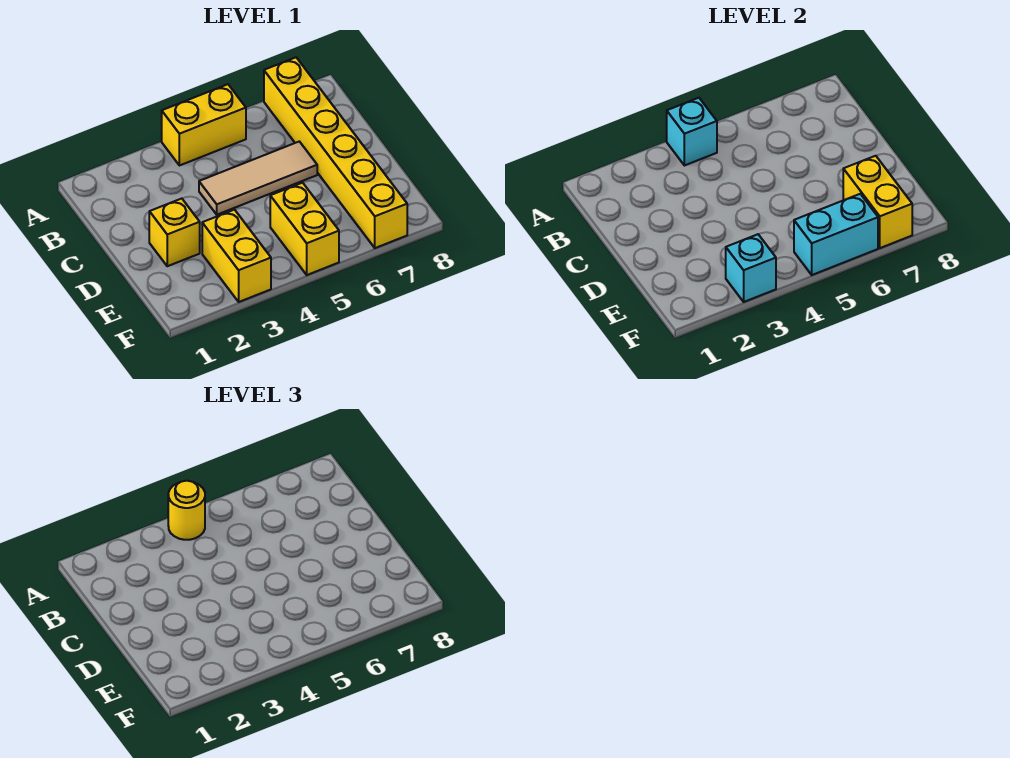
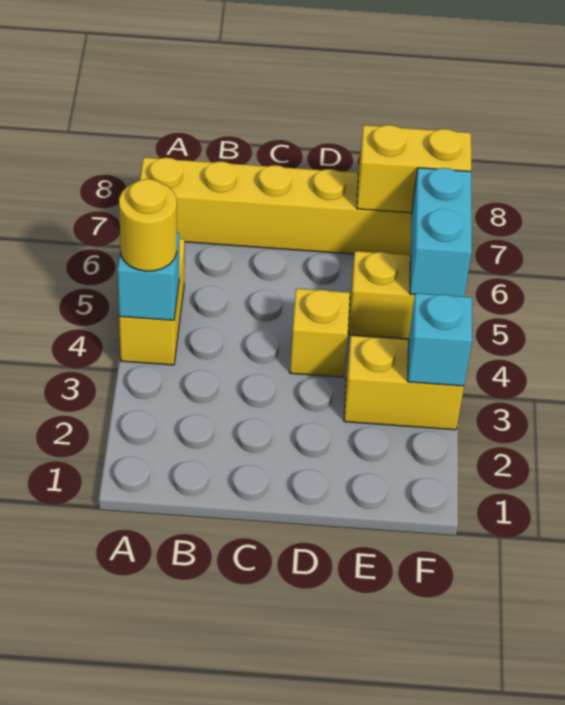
tan tile C4:C6 level 1 -> none
yellow brick D2 level 1 -> yellow brick D4 level 1

